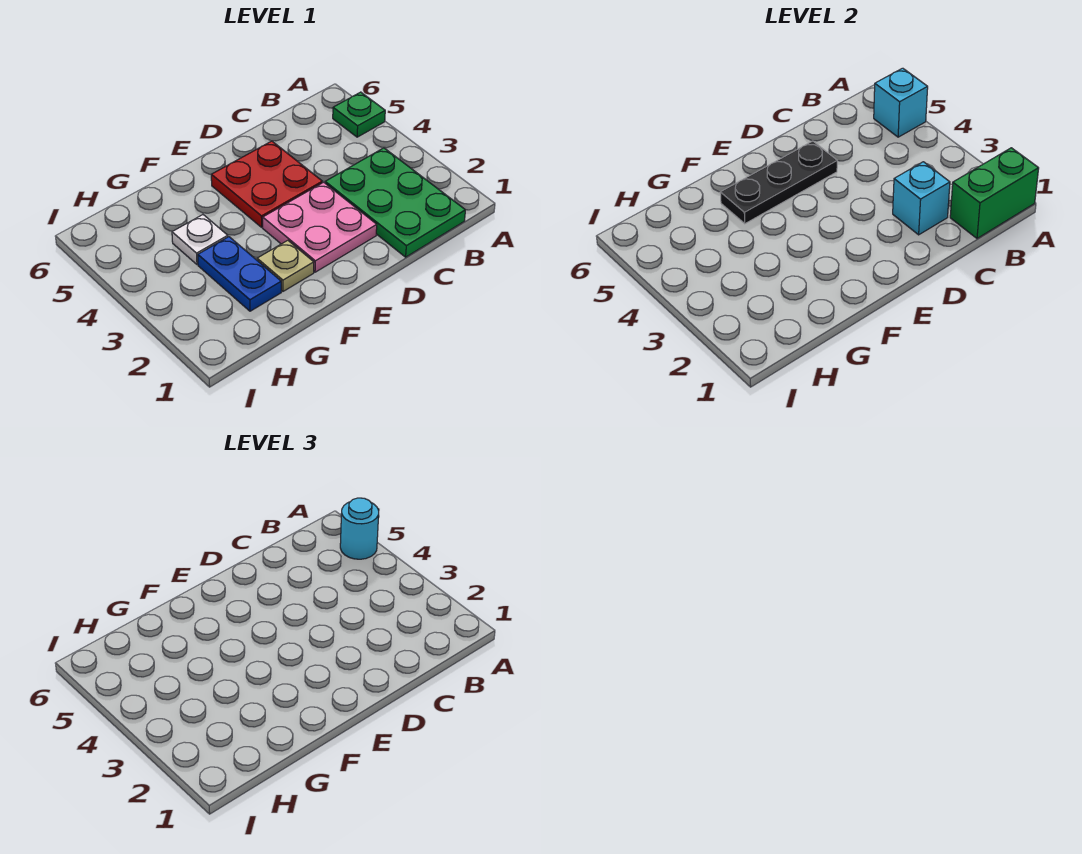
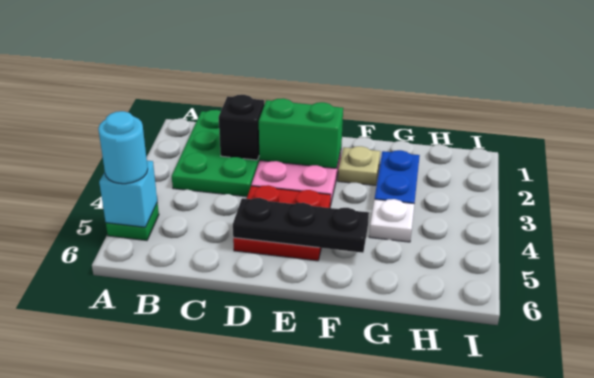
green brick A1:B1 level 2 -> green brick D2:E2 level 2
cyan brick C2 level 2 -> black brick C2 level 2

